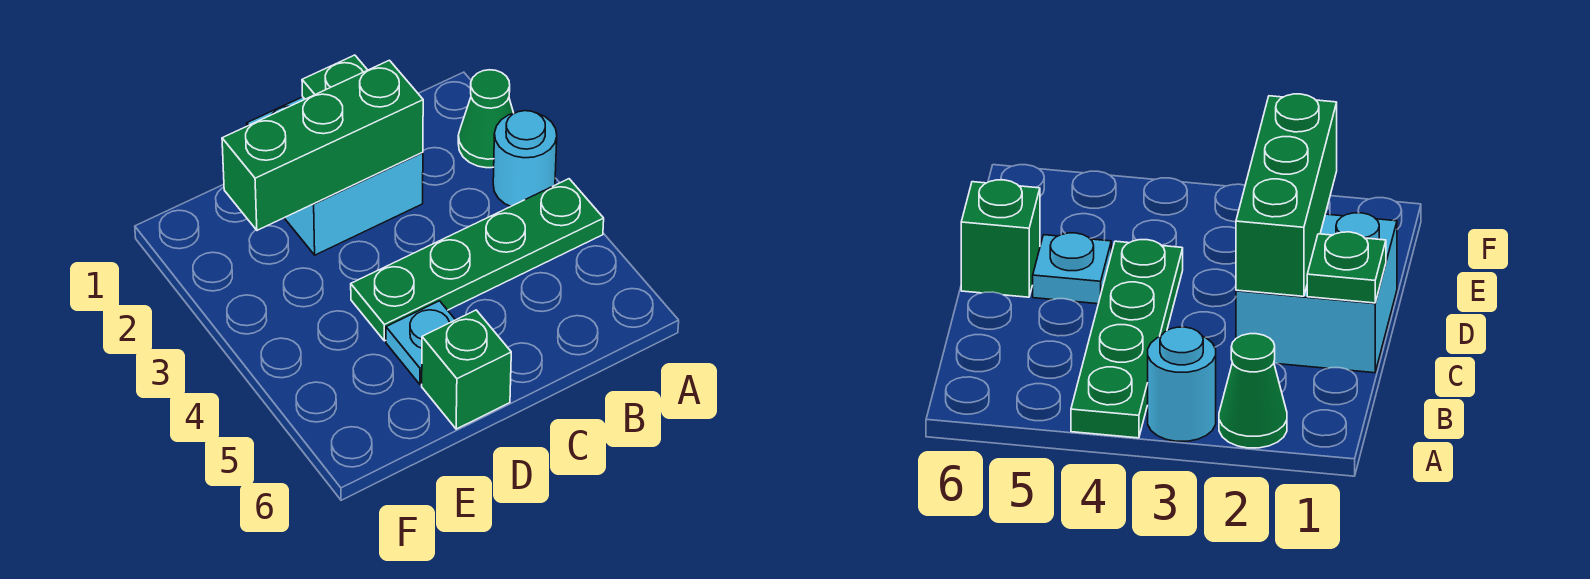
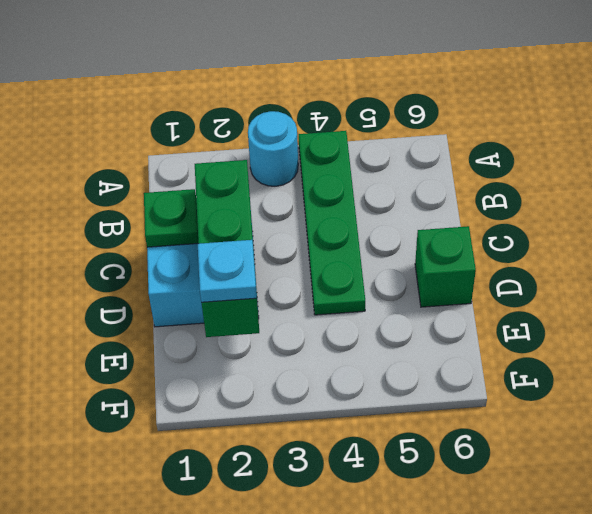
green cone A2 level 1 -> none
cyan plate D5 level 1 -> cyan plate E2 level 3

